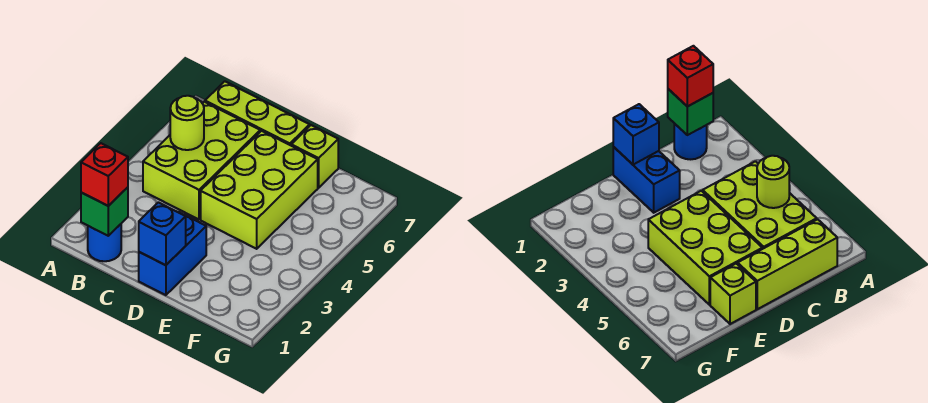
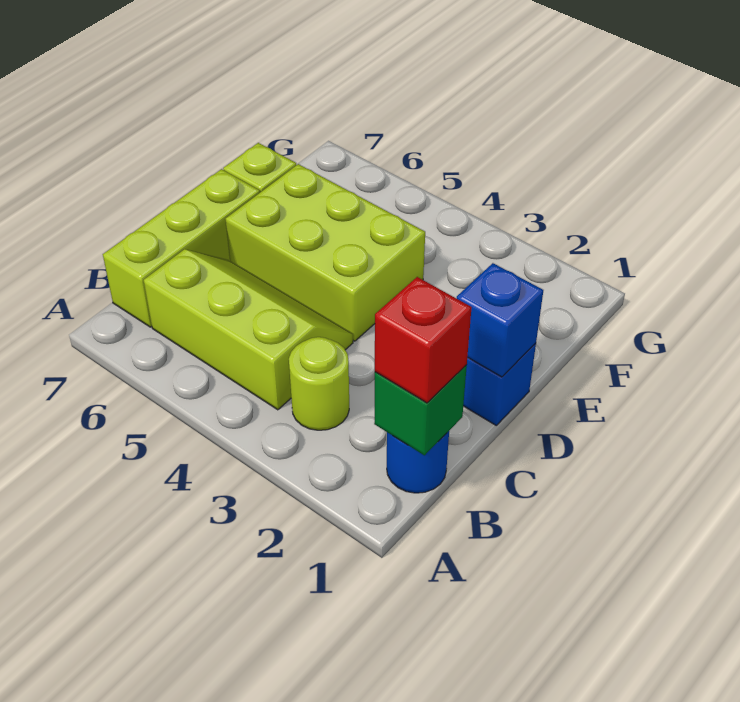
lime brick B4:C6 level 1 -> lime slope B4:C6 level 1 top B
lime round brick B5 level 2 -> lime round brick B3 level 1

